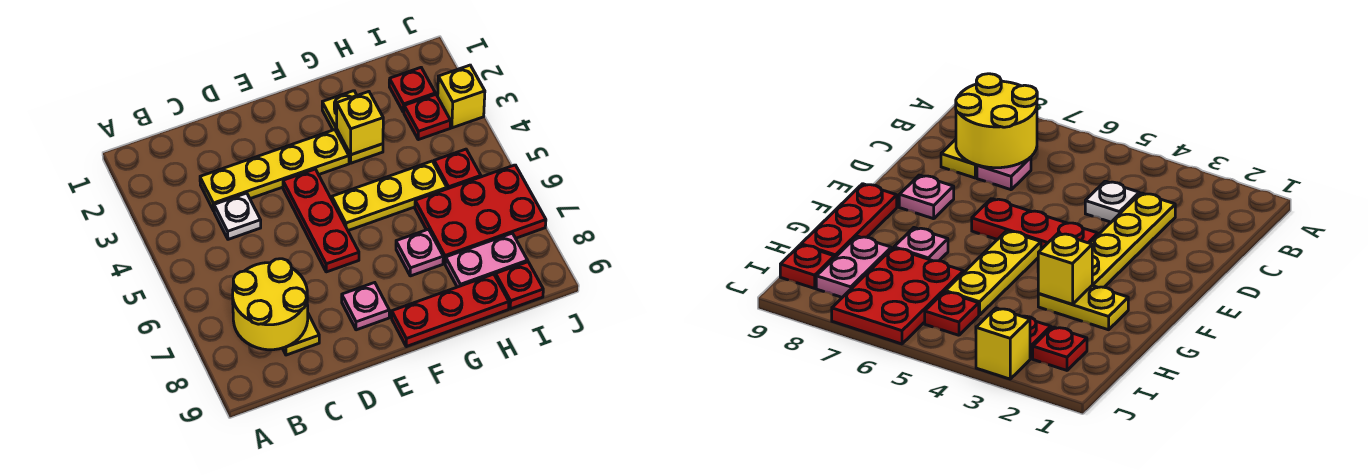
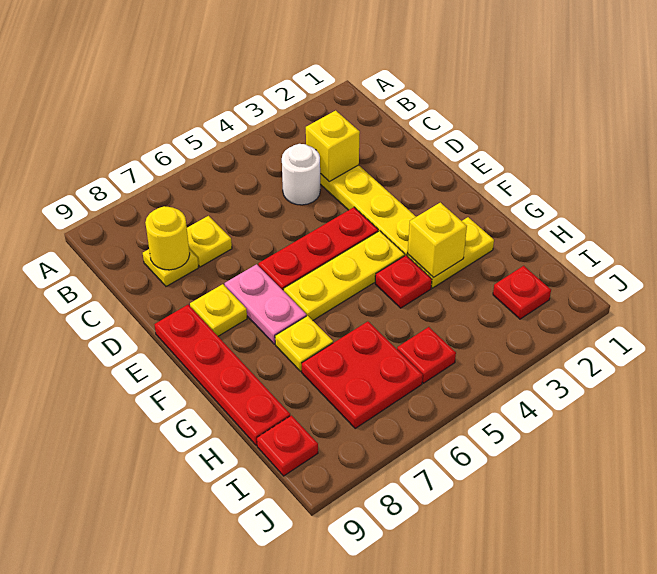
yellow round brick B7:C8 level 2 -> yellow round brick C8 level 2
white plate C4 level 1 -> white round brick C4 level 1
pink plate C7 level 1 -> yellow plate C7 level 1
pink plate E8 level 1 -> yellow plate E8 level 1
yellow plate F5:H5 level 1 -> yellow plate F4:F6 level 1
red plate F9:H9 level 1 -> red plate E9:H9 level 1
pink plate G7 level 1 -> yellow plate G7 level 1
red plate H6:J7 level 1 -> red plate H6:I7 level 1
pink plate H8:I8 level 1 -> pink plate E7:F7 level 1
red plate I3 level 1 -> red plate G4 level 1
yellow brick J3 level 1 -> yellow brick C3 level 2

